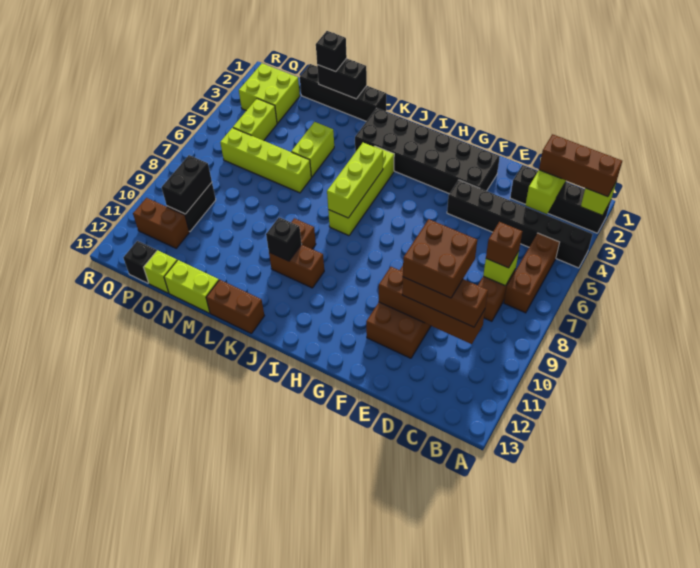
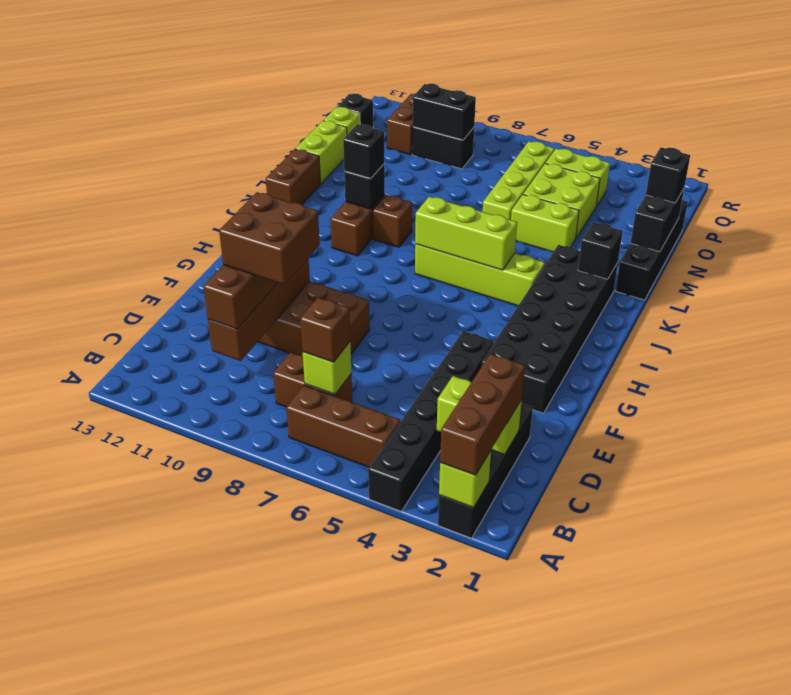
none -> black brick K2 level 2
none -> black brick K10 level 3
lime brick P2:Q3 level 1 -> lime brick N4:O5 level 1

